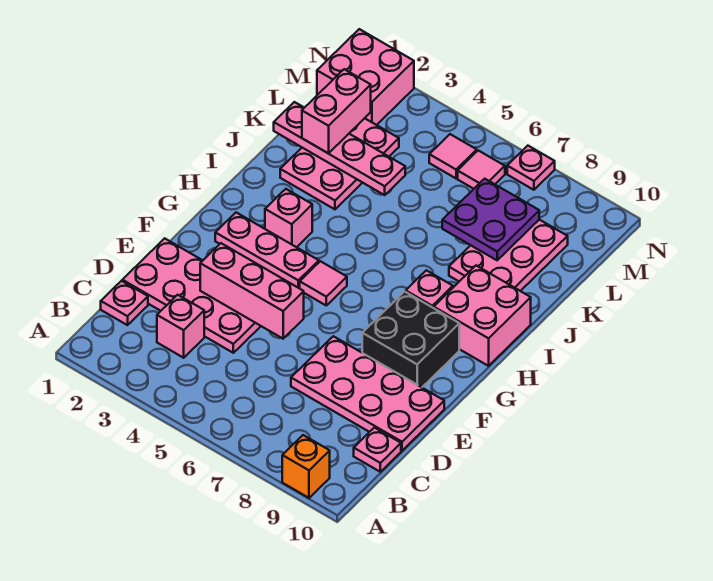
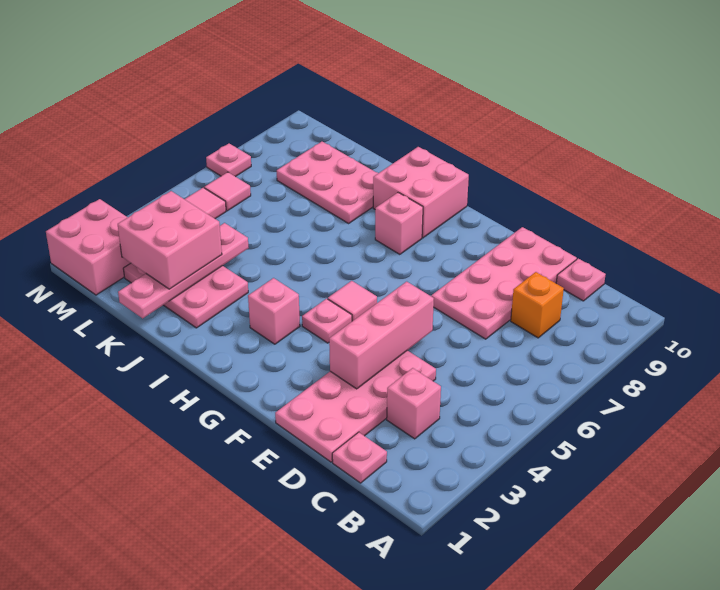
orange brick A9 level 1 -> orange brick C8 level 1
black brick F8:G9 level 1 -> none
pink plate G2:G4 level 1 -> pink plate G4 level 1
pink brick K2:L2 level 3 -> pink brick K2:L3 level 3
purple plate K7:L8 level 2 -> none

